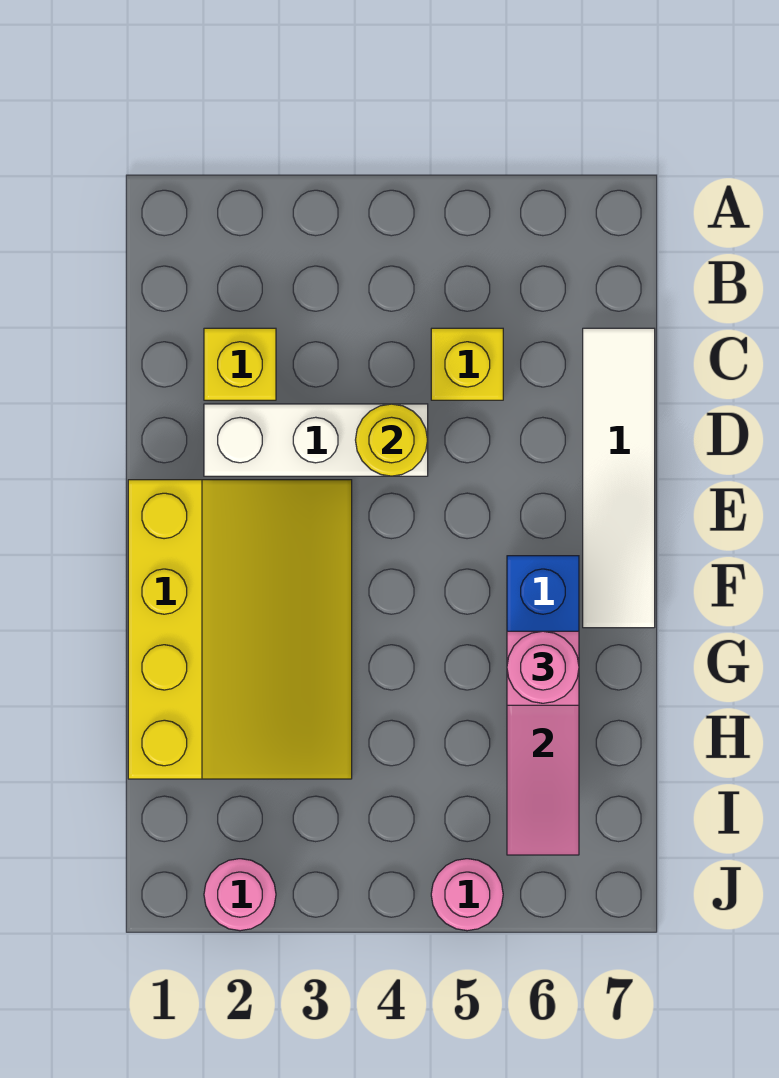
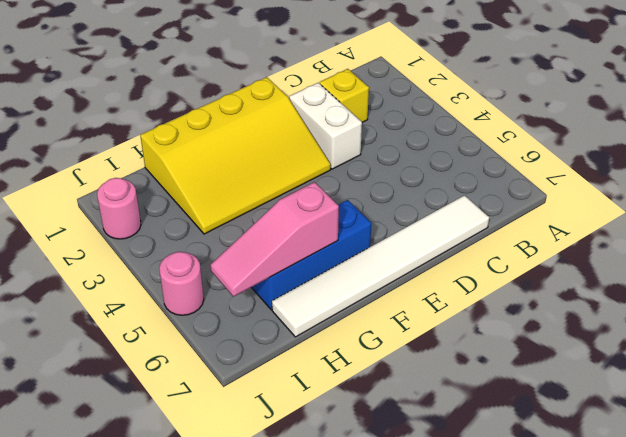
yellow brick C5 level 1 -> none
white tile C7:F7 level 1 -> white tile C7:H7 level 1
white brick D2:D4 level 1 -> white brick D2:D3 level 1
yellow round brick D4 level 2 -> none
pink round brick G6 level 3 -> none

